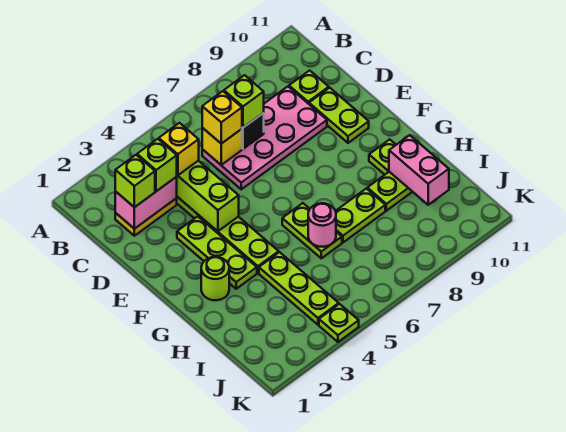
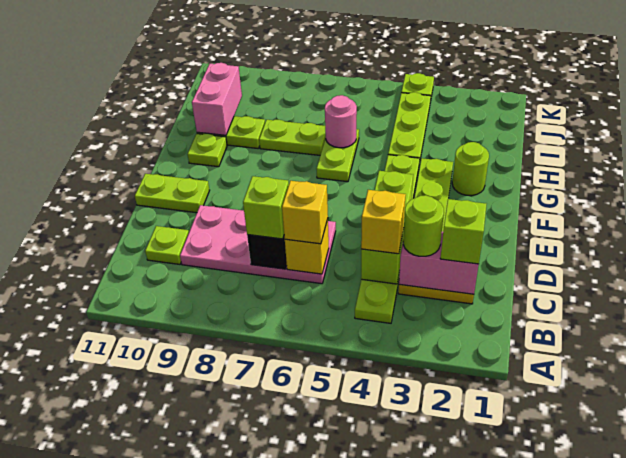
lime brick C3 level 3 -> lime round brick C3 level 3
lime plate D10:E10 level 1 -> lime plate E10:E11 level 1

